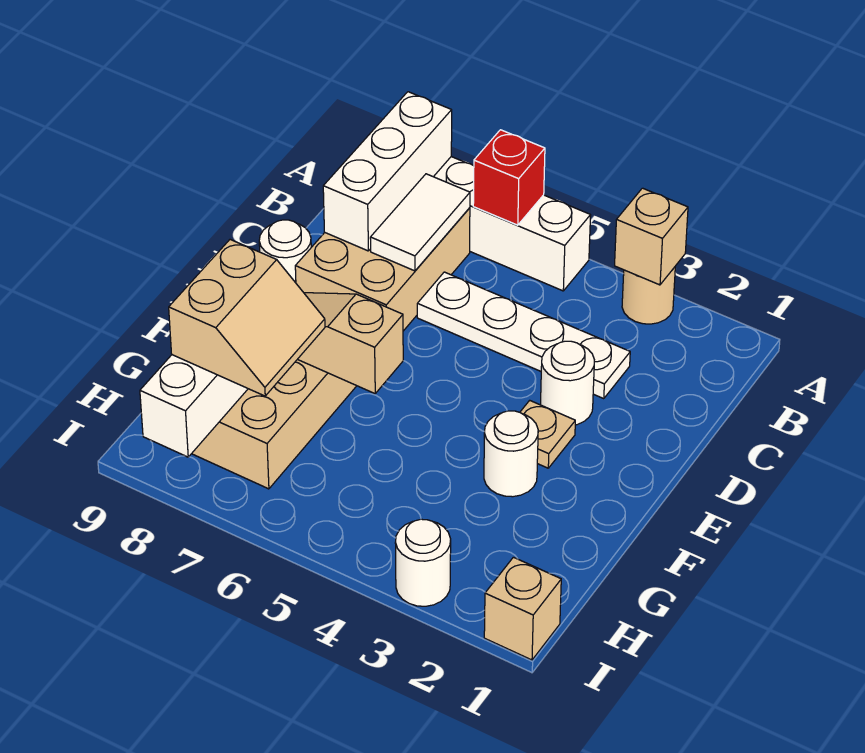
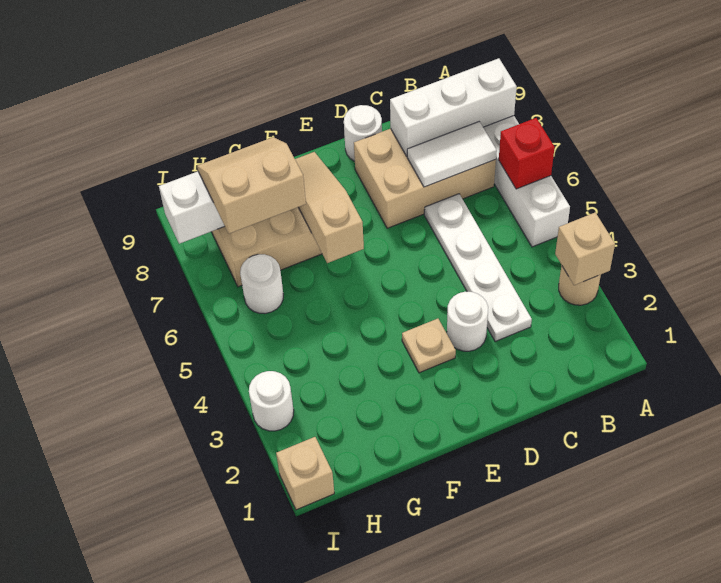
white round brick F3 level 1 -> white round brick H6 level 1
tan slope G7:H8 level 3 top 8 -> tan slope G7:H8 level 3 top 7

